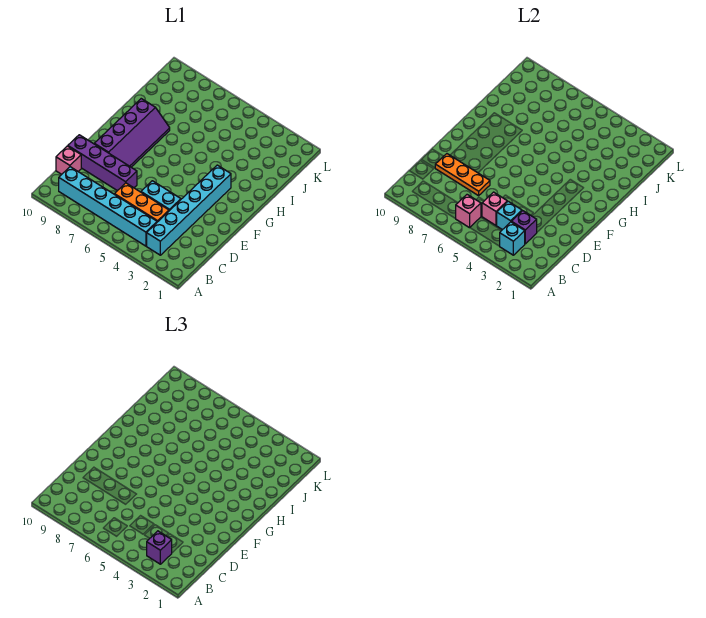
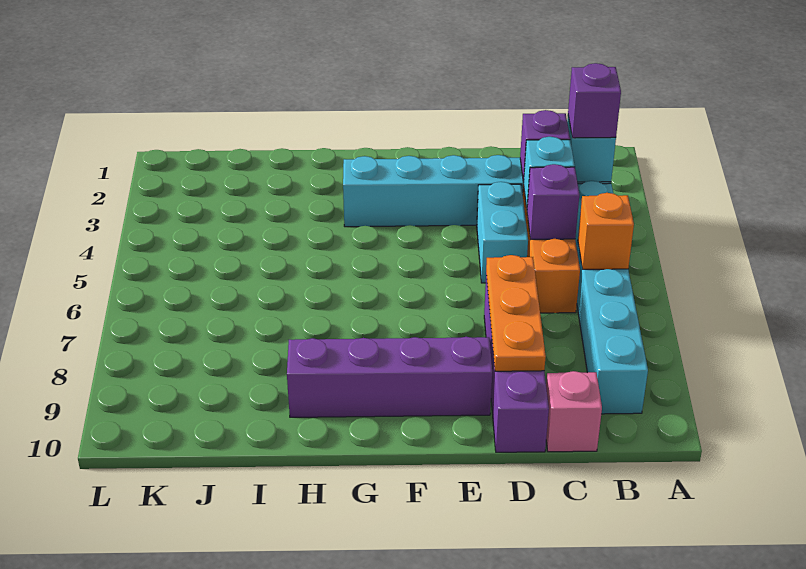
pink brick B6 level 2 -> orange brick B6 level 2
pink brick C5 level 2 -> purple brick C5 level 2

